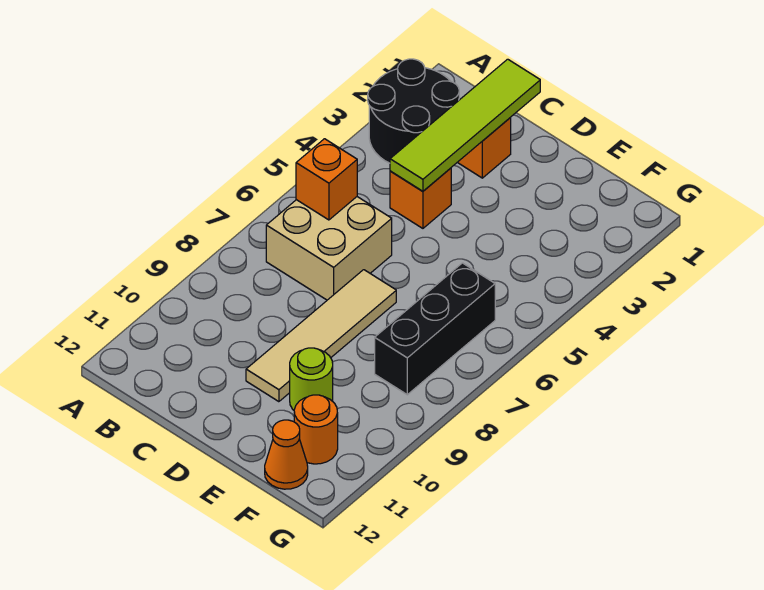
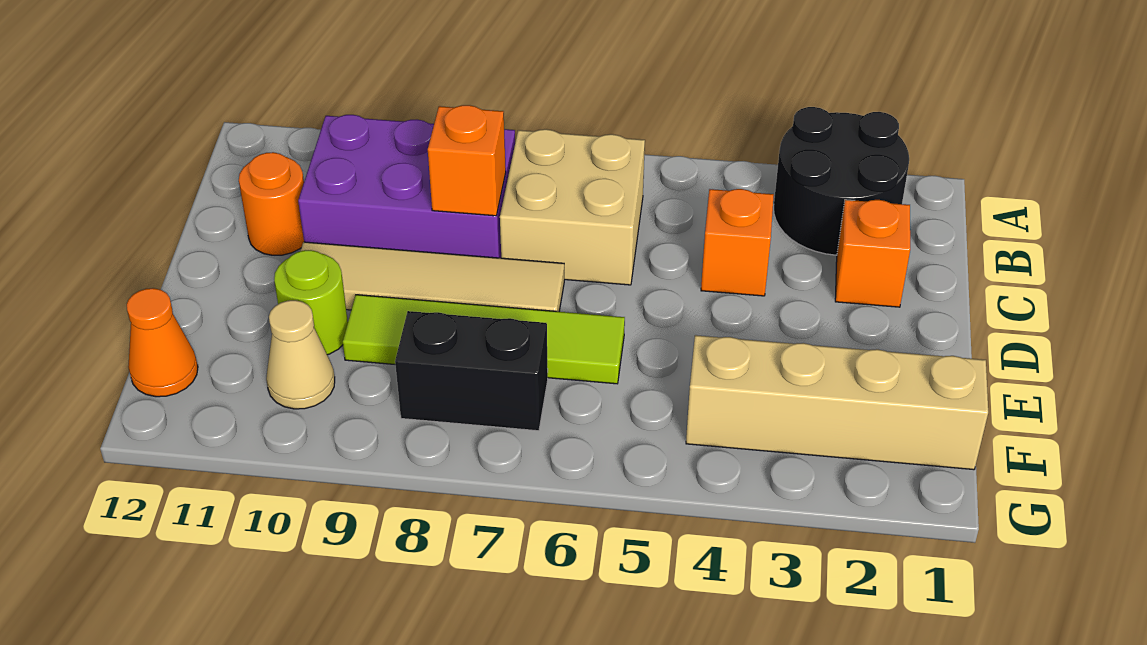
orange brick B6 level 2 -> orange brick C8 level 2
none -> purple brick B8:C10 level 1
lime tile C1:C4 level 2 -> lime tile E6:E9 level 1
none -> tan brick F1:F4 level 1
black brick F6:F8 level 1 -> black brick F7:F8 level 1
none -> tan cone F10 level 1
orange round brick F11 level 1 -> orange round brick C11 level 1

